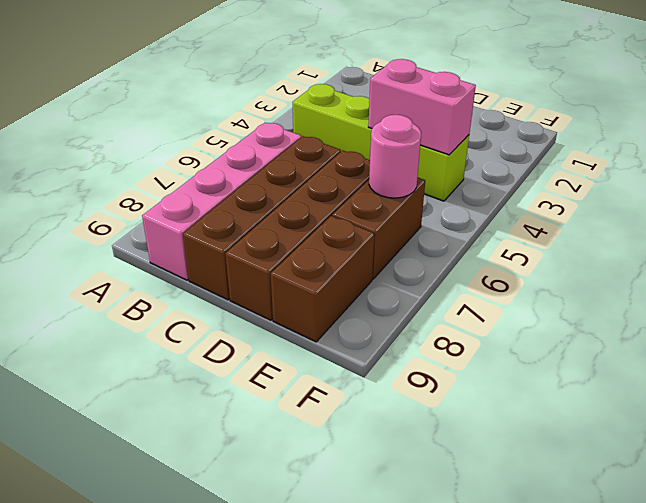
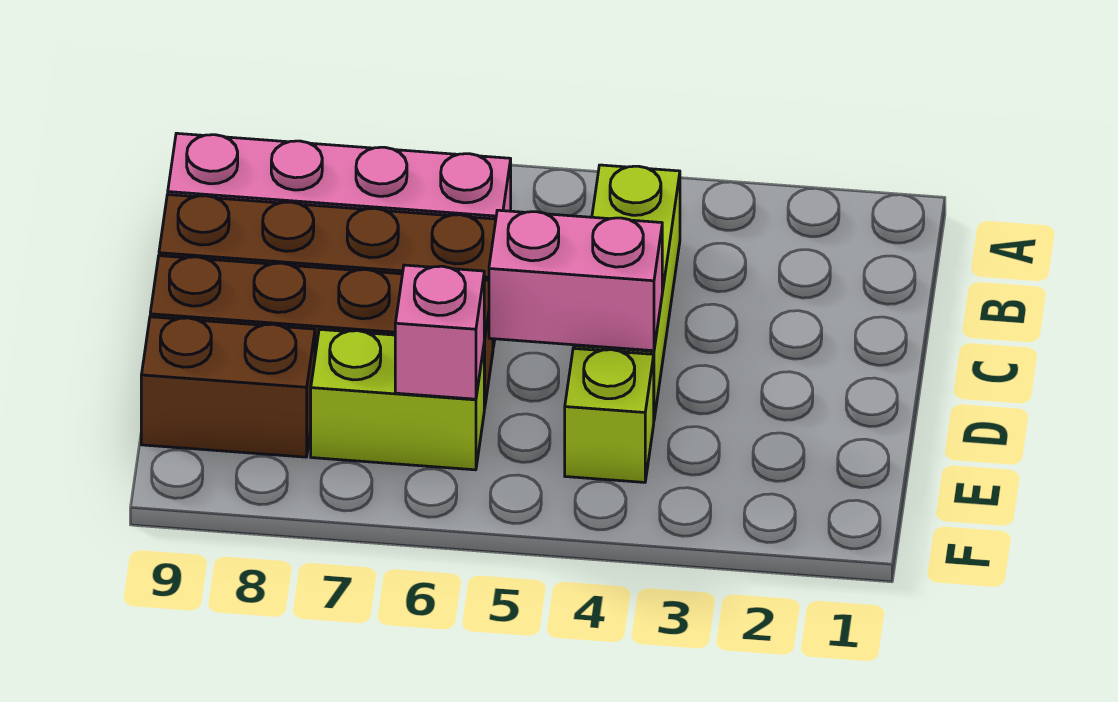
pink brick D4:E4 level 2 -> pink brick D4:D5 level 2
brown brick E6:E7 level 1 -> lime brick E6:E7 level 1
pink round brick E6 level 2 -> pink brick E6 level 2

